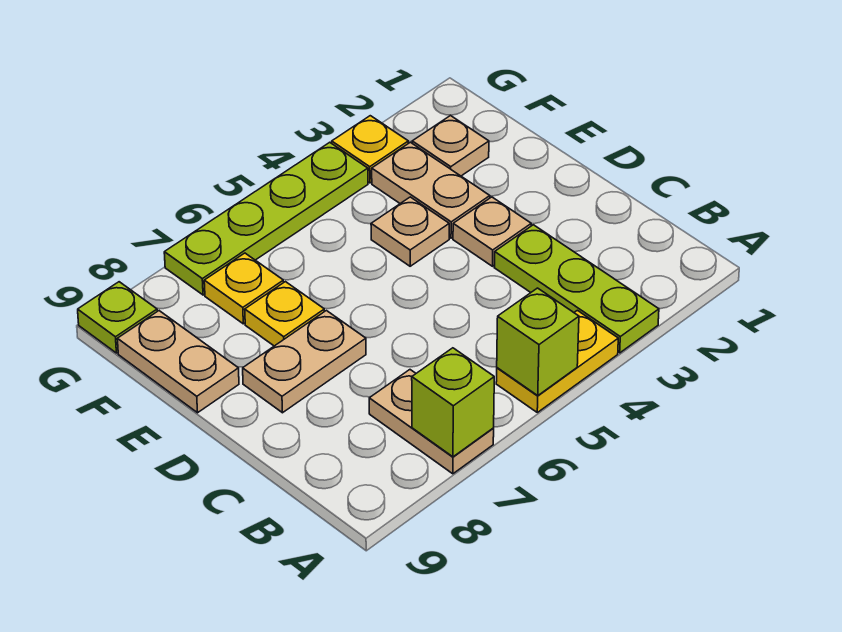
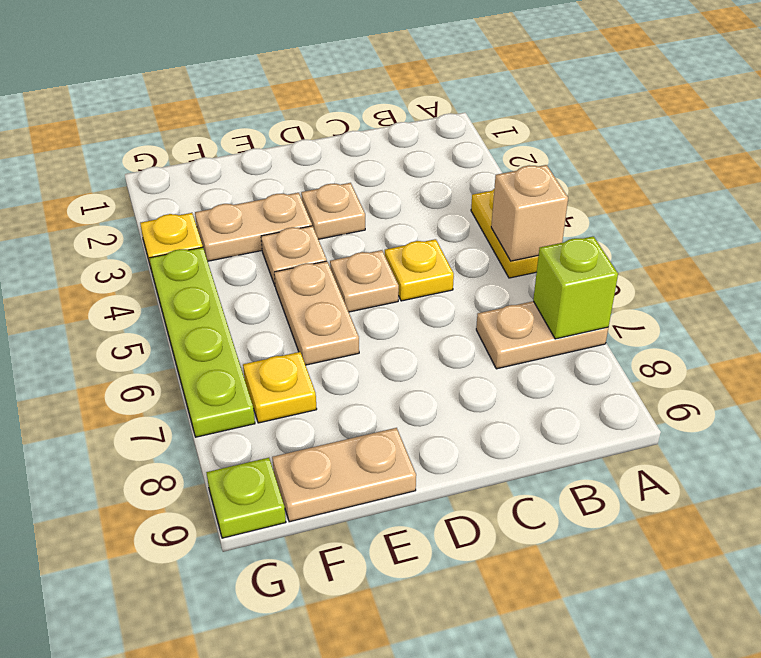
lime plate A3:C3 level 1 -> none
lime brick A5 level 2 -> tan brick A5 level 2
tan plate D7:D8 level 1 -> tan plate E5:E6 level 1
yellow plate E7 level 1 -> yellow plate C5 level 1
tan plate F2 level 1 -> tan plate D5 level 1

